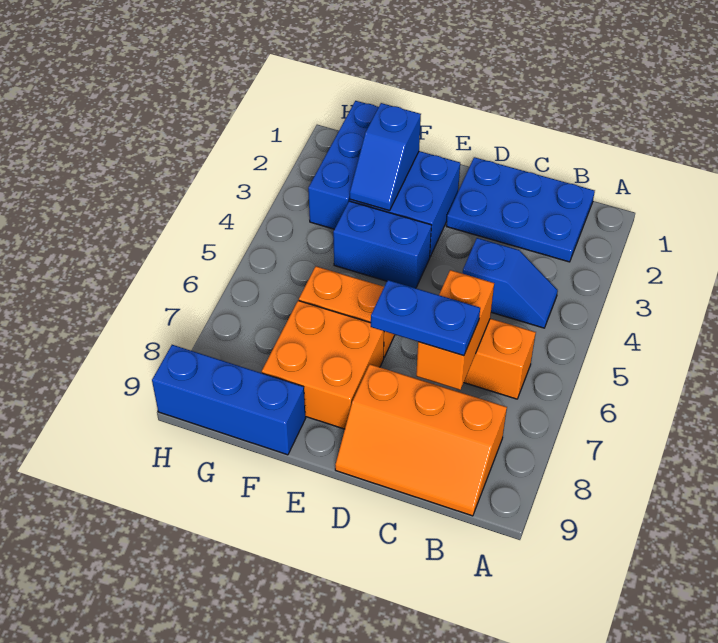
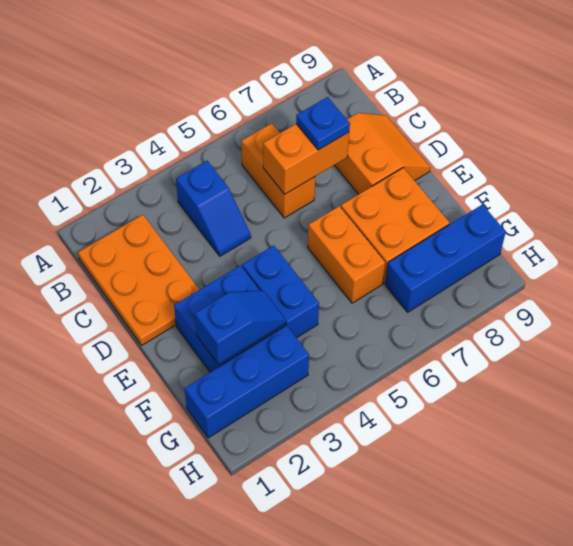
blue plate B1:D2 level 1 -> orange plate B1:D2 level 1
blue slope B4:C4 level 1 top C -> blue slope B4:C4 level 1 top B
orange slope B8:D9 level 1 top 8 -> orange slope C8:D9 level 1 top 8
blue plate C7:D7 level 3 -> blue plate C7 level 3
blue brick F9:H9 level 1 -> blue brick G7:G9 level 1

